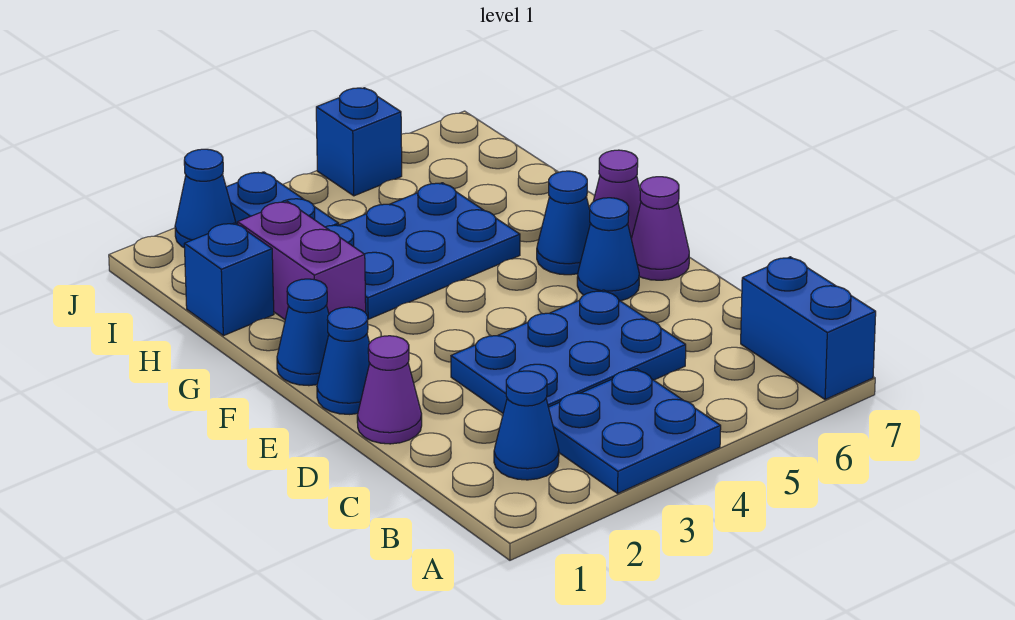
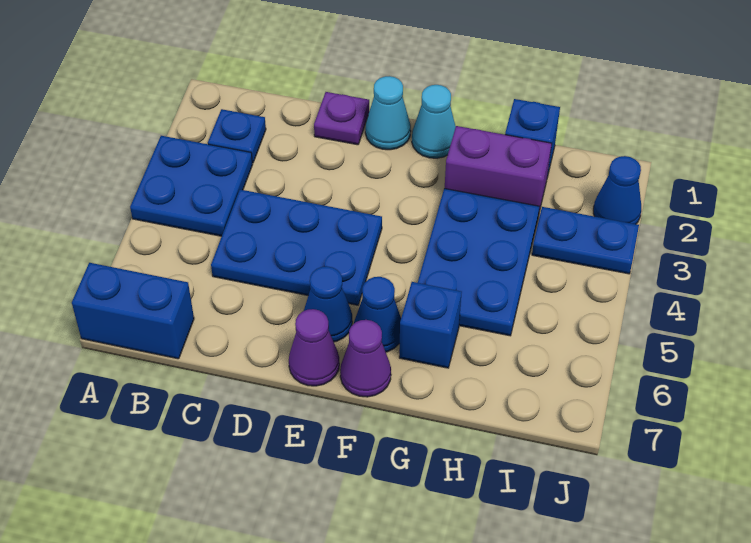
blue cone B2 level 1 -> blue plate B2 level 1
blue plate C3:D5 level 1 -> blue plate C4:E5 level 1
purple cone D1 level 1 -> purple plate D1 level 1
blue cone E1 level 1 -> cyan cone E1 level 1
blue cone F1 level 1 -> cyan cone F1 level 1
blue brick J5 level 1 -> blue brick G6 level 1

